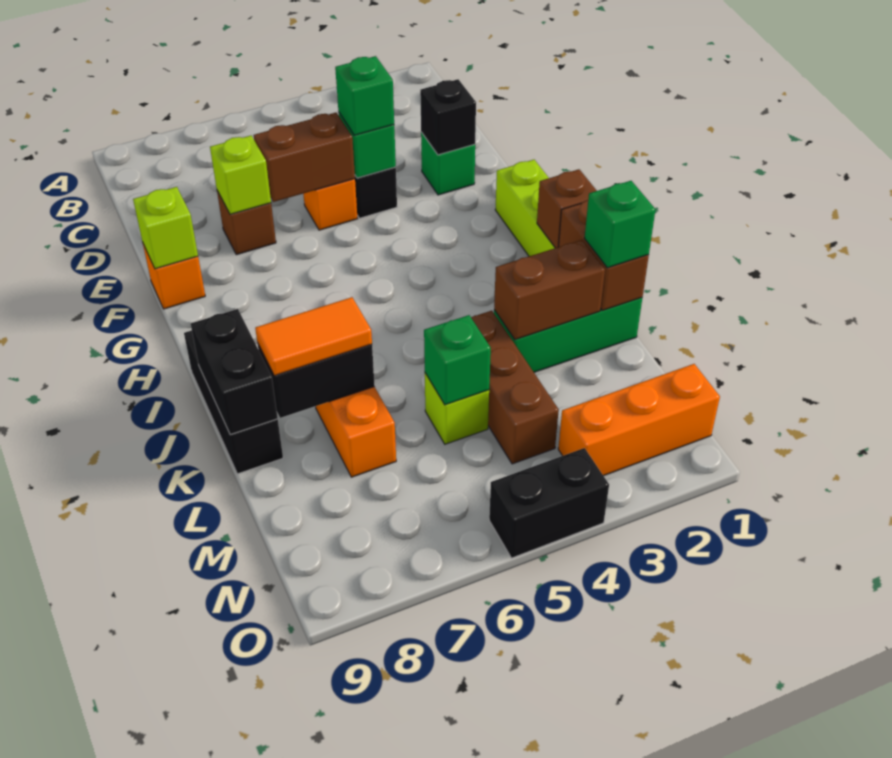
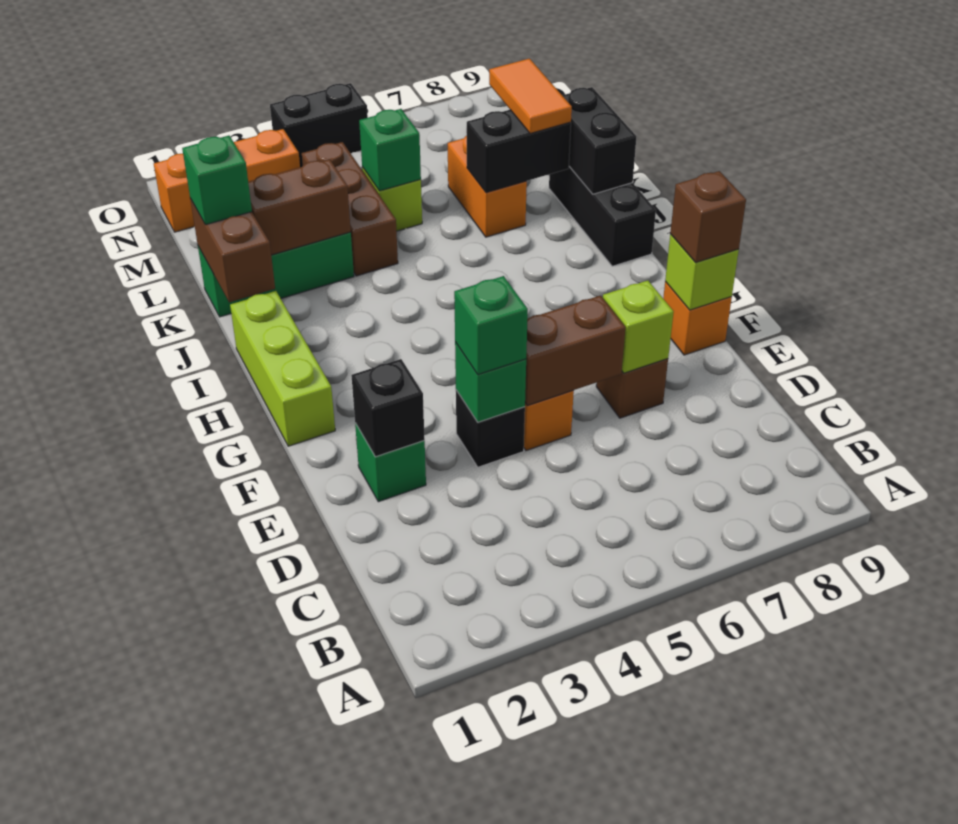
brown brick I1 level 2 -> brown brick F9 level 3
orange tile K7:K8 level 3 -> orange tile K8:L8 level 3

